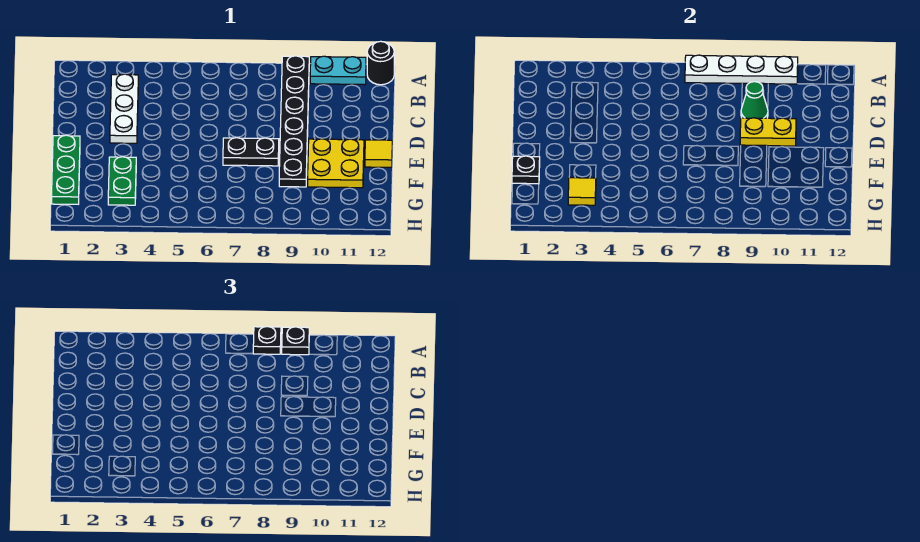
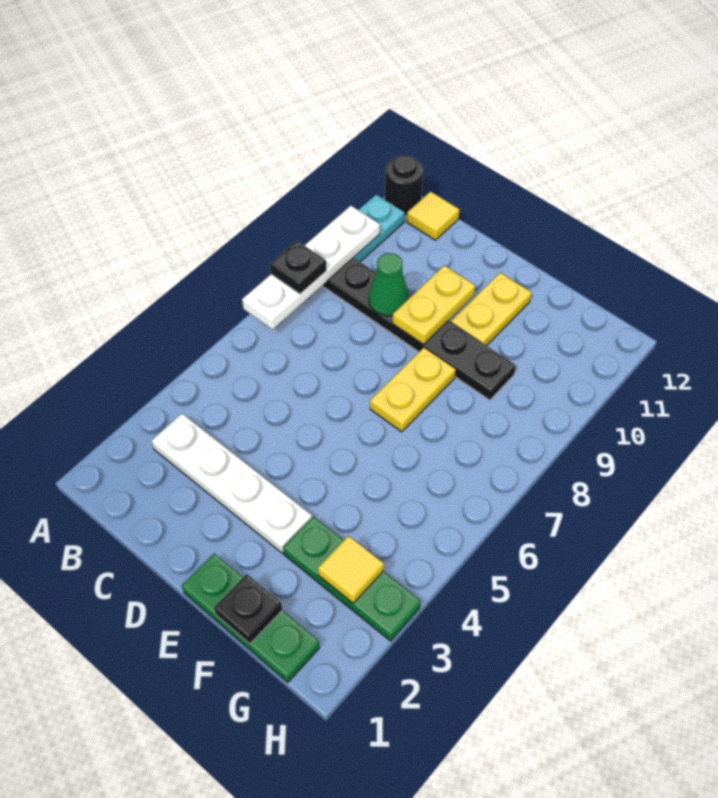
black plate A9 level 3 -> none
white plate B3:D3 level 1 -> white plate B3:E3 level 1
black plate E7:E8 level 1 -> yellow plate E7:E8 level 1
yellow plate E10:F11 level 1 -> yellow plate E10:E11 level 1
yellow tile E12 level 1 -> yellow tile B12 level 1
green plate F3:G3 level 1 -> green plate F3:H3 level 1

